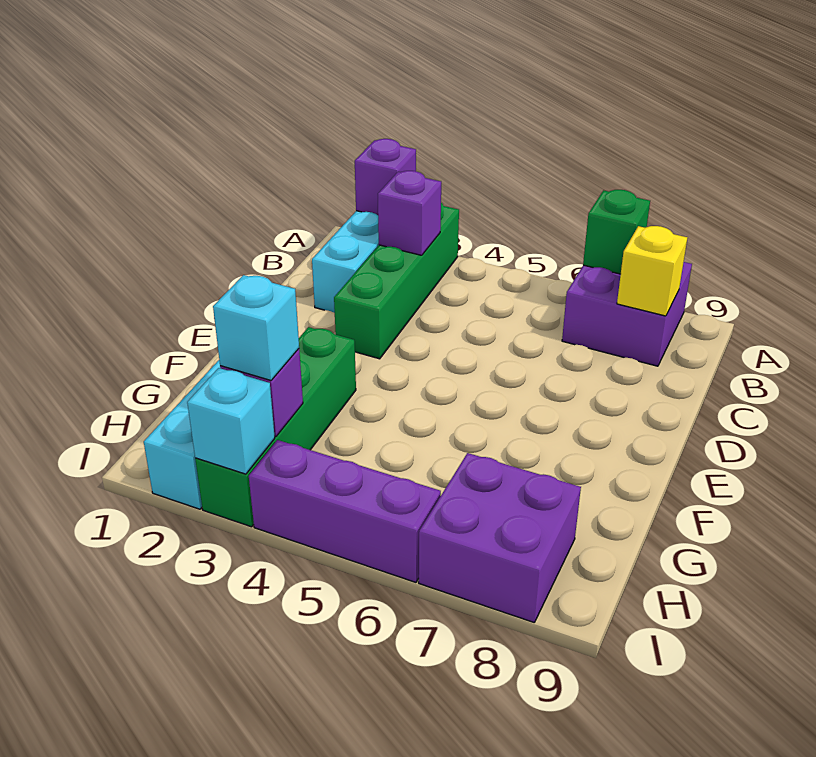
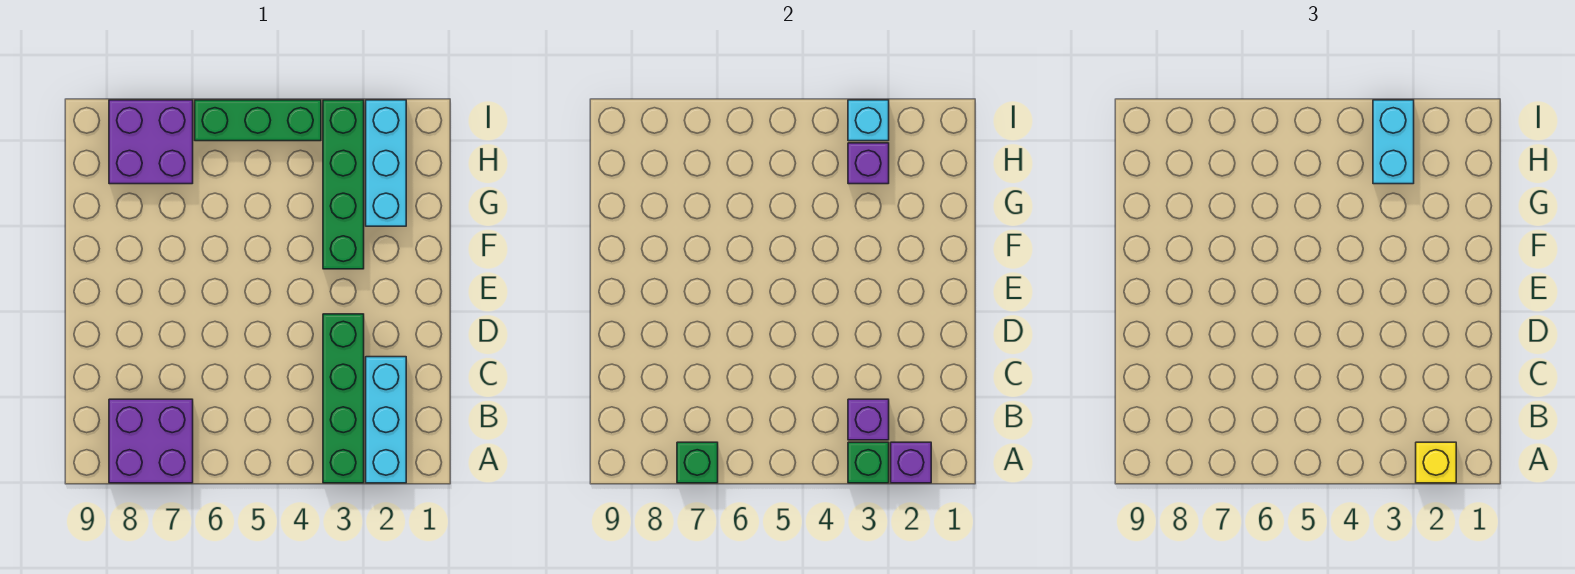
none -> green brick A3 level 2
yellow brick B8 level 2 -> yellow brick A2 level 3
cyan brick H3 level 3 -> cyan brick H3:I3 level 3
purple brick I4:I6 level 1 -> green brick I4:I6 level 1

